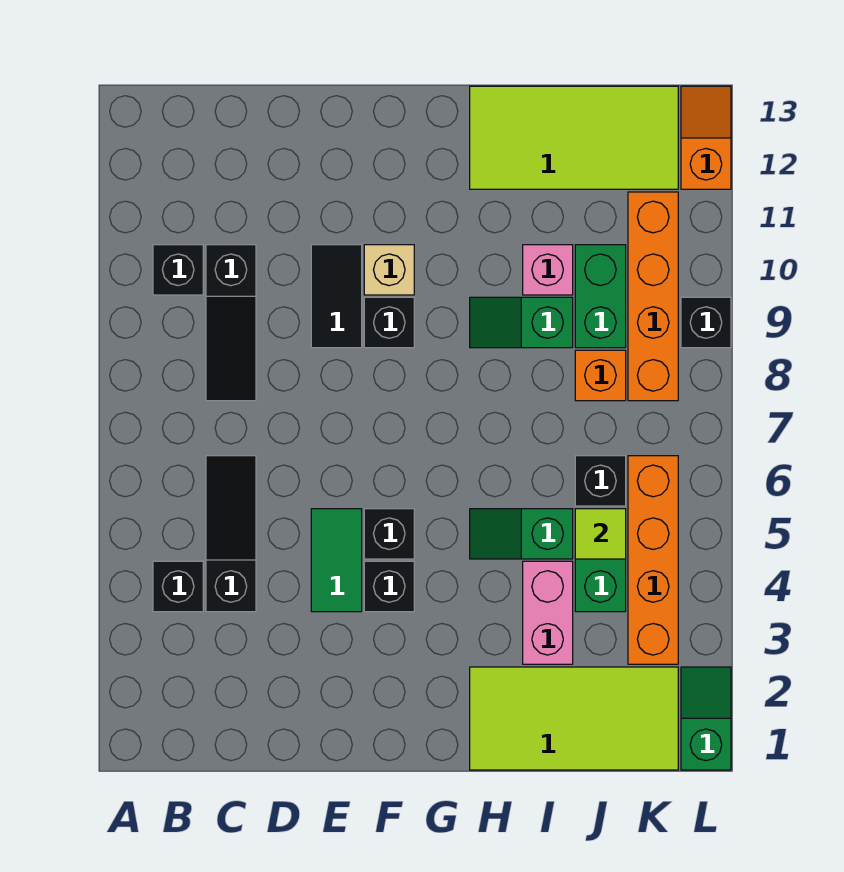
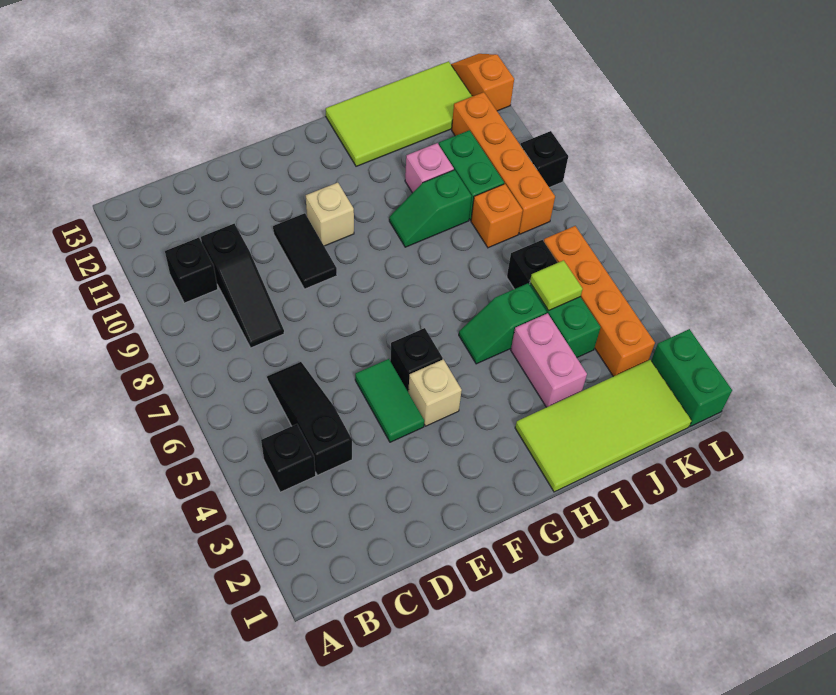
black brick F4 level 1 -> tan brick F4 level 1
black brick F9 level 1 -> none
green slope L1:L2 level 1 top 1 -> green brick L1:L2 level 1

